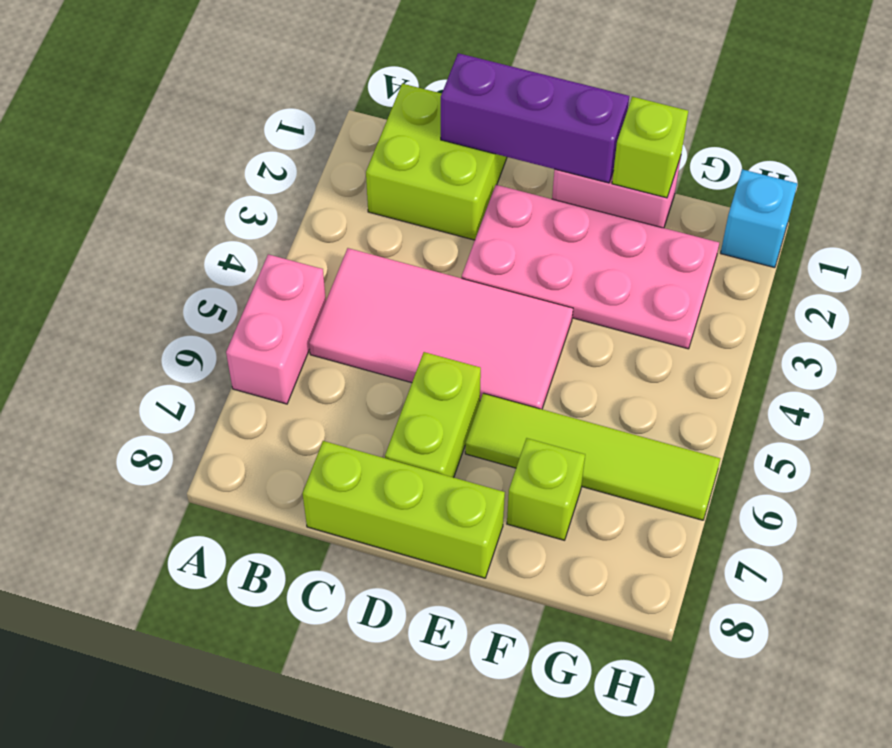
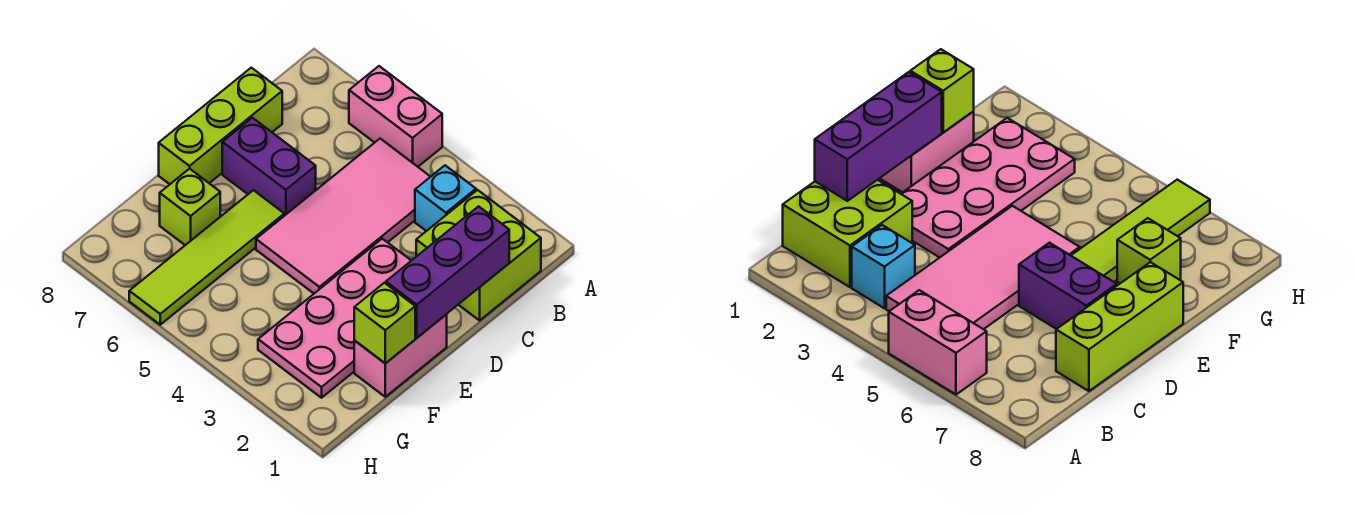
lime brick D6:D7 level 1 -> purple brick D6:D7 level 1
cyan brick H1 level 1 -> cyan brick B3 level 1

